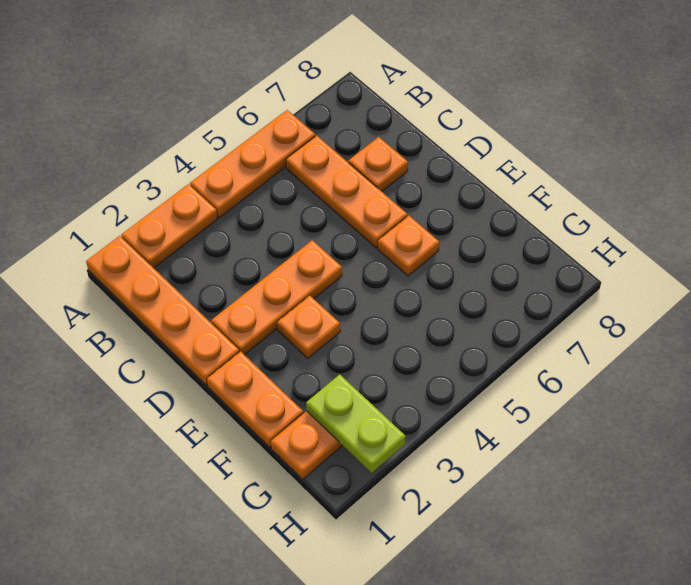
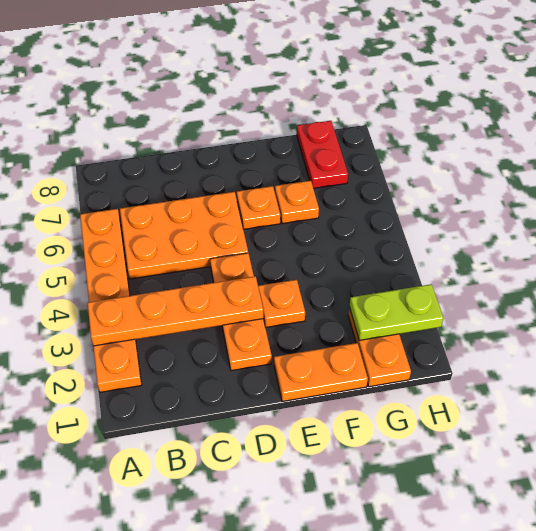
orange plate A1:D1 level 1 -> orange plate A3:D3 level 2
orange plate B6:D6 level 1 -> orange plate B5:D6 level 1
orange plate C7 level 1 -> orange plate F6 level 1
none -> red plate G7:G8 level 1

